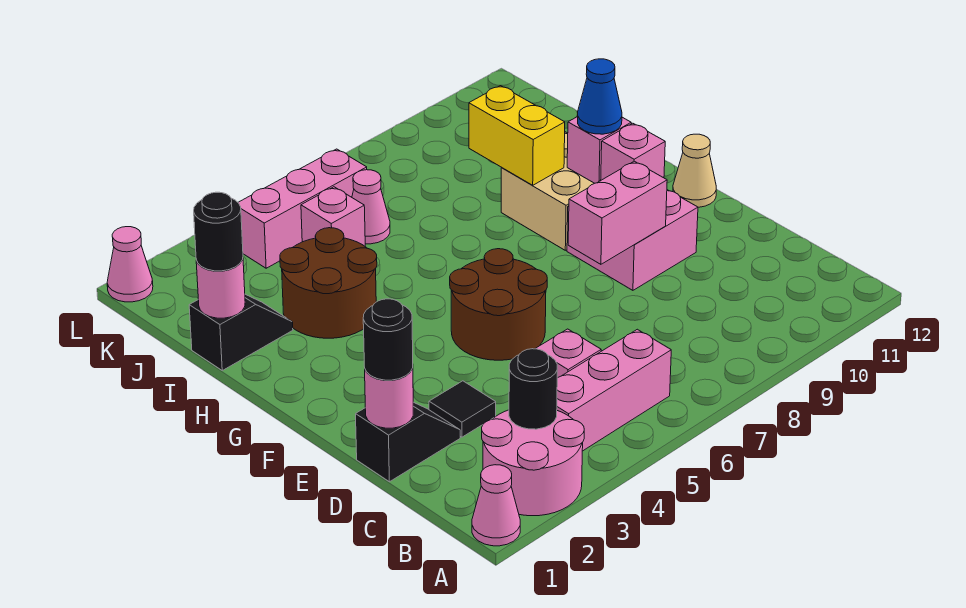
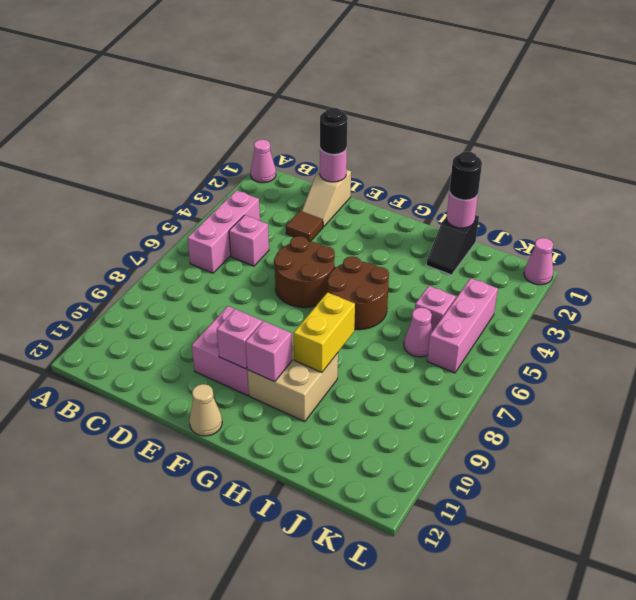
pink round brick A2:B3 level 1 -> none
black round brick B3 level 2 -> none
black slope D1:D2 level 1 top 1 -> tan slope D1:D2 level 1 top 1
black tile D3 level 1 -> brown tile D3 level 1
pink brick E8:E9 level 2 -> none
blue cone G10 level 3 -> none
brown round brick H3:I4 level 1 -> brown round brick G5:H6 level 1
yellow brick H9:I9 level 2 -> yellow brick H8:H9 level 2

